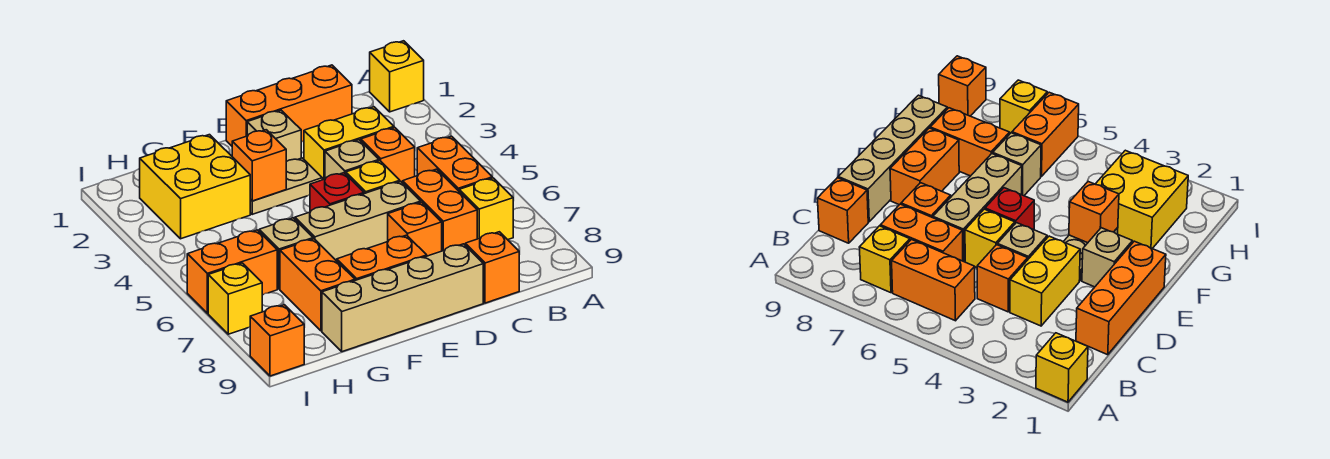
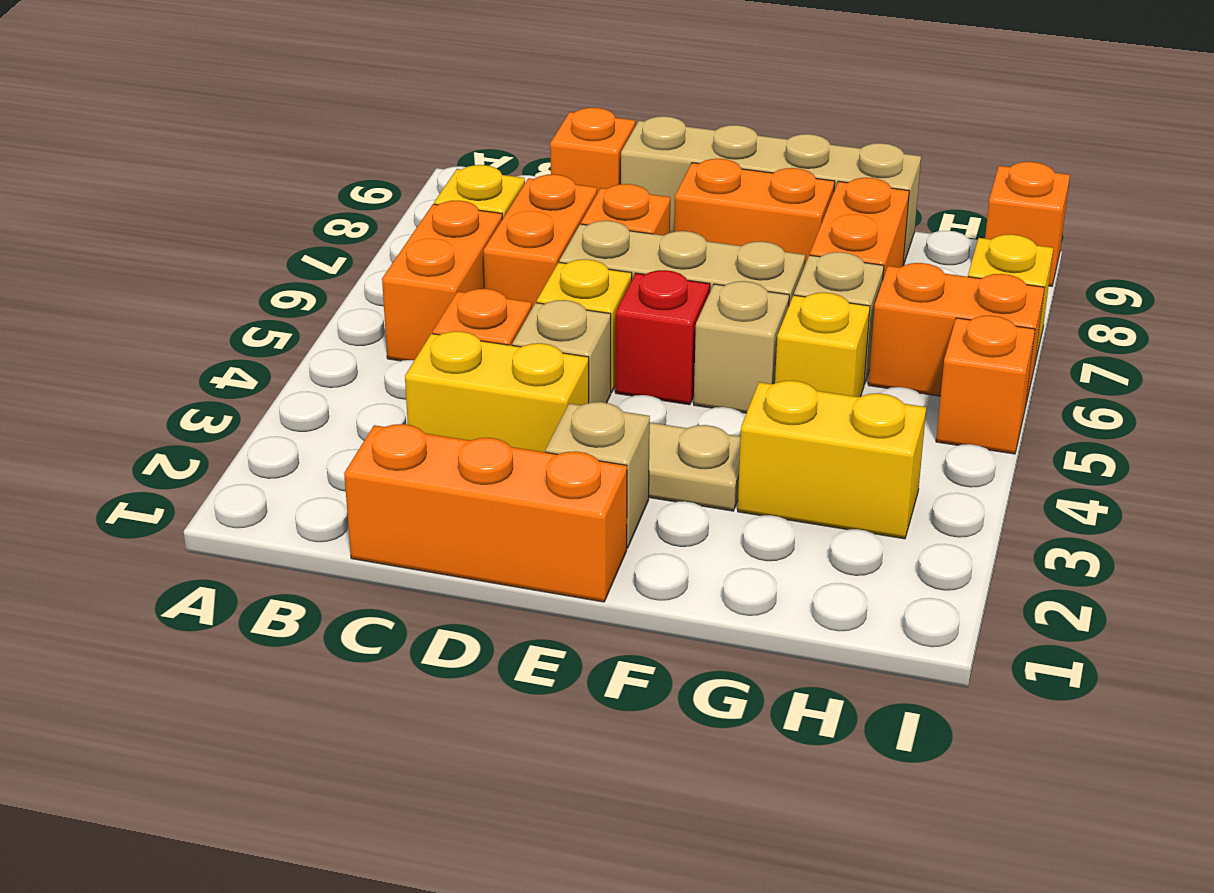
yellow brick A1 level 1 -> yellow brick G5 level 1
orange brick F3 level 2 -> orange brick I5 level 1
none -> tan brick F5 level 1
yellow brick G2:H3 level 1 -> yellow brick G3:H3 level 1

